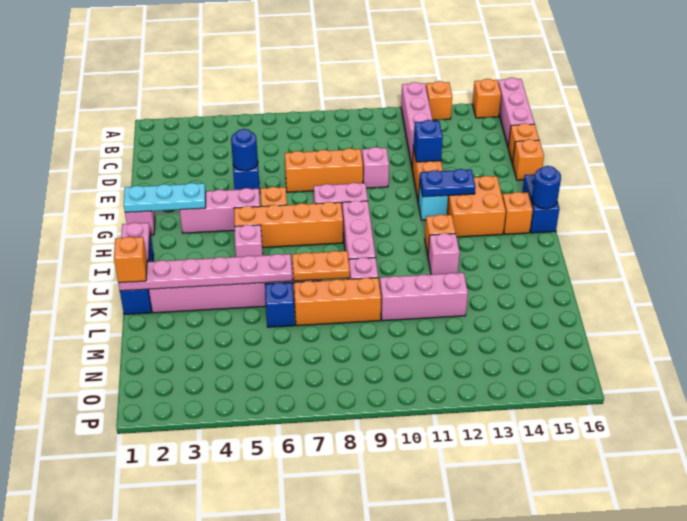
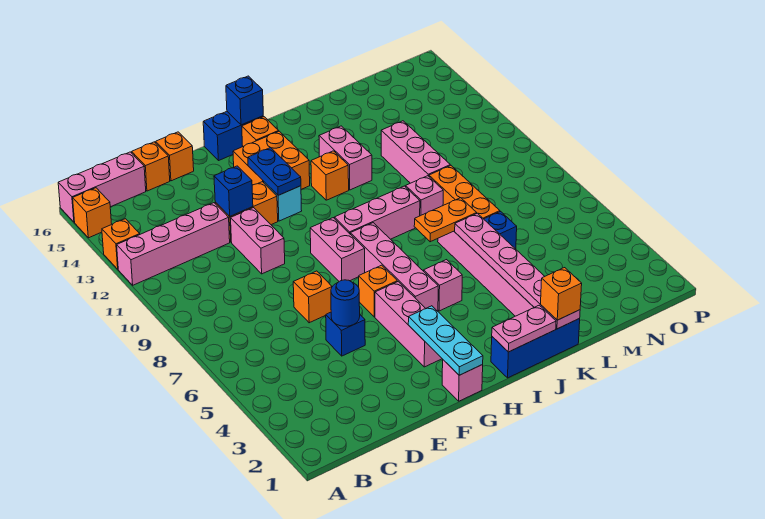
orange brick E7:E9 level 1 -> orange brick E7 level 1
pink brick E10 level 1 -> pink brick E10:E11 level 1
orange brick H5:H8 level 1 -> pink brick H5:H8 level 1
blue round brick H16 level 2 -> blue brick H16 level 2
pink brick J12 level 1 -> pink brick J12:J13 level 1
orange plate K7:K8 level 2 -> orange plate J7:K7 level 2

